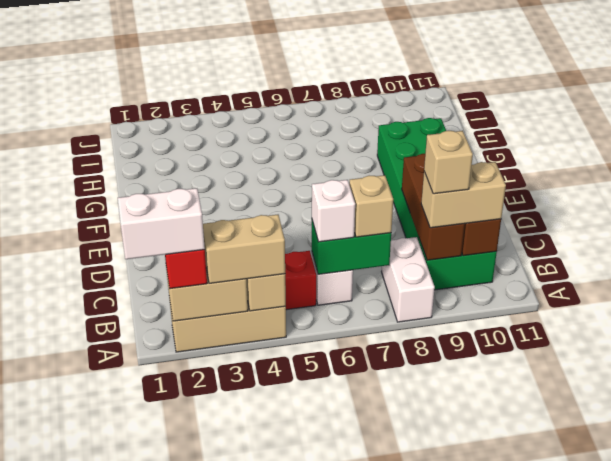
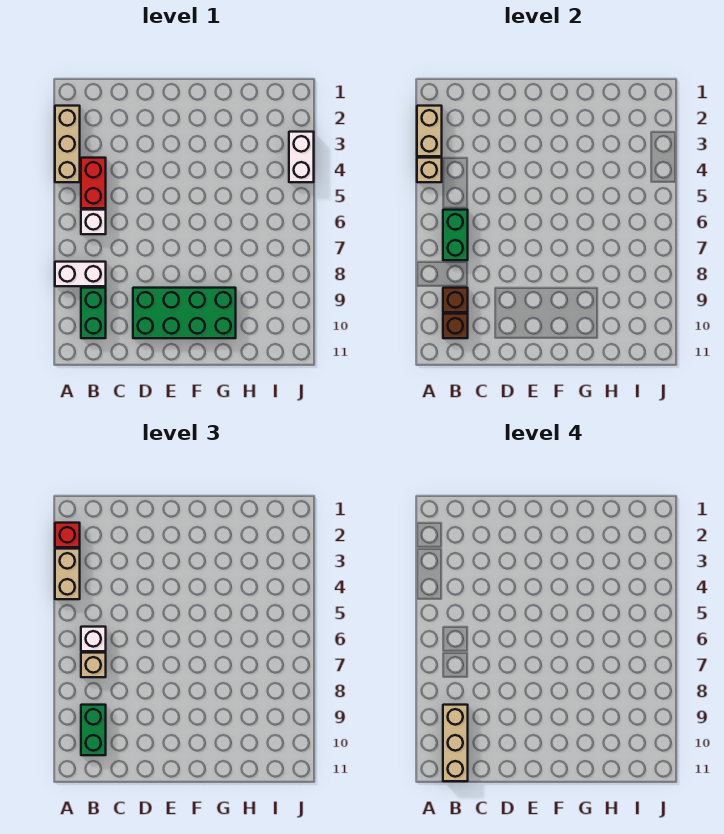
white brick A1:A2 level 4 -> white brick J3:J4 level 1
brown brick B9:D9 level 2 -> brown brick B9 level 2
tan brick B9:B10 level 3 -> green brick B9:B10 level 3
tan brick B9 level 4 -> tan brick B9:B11 level 4

